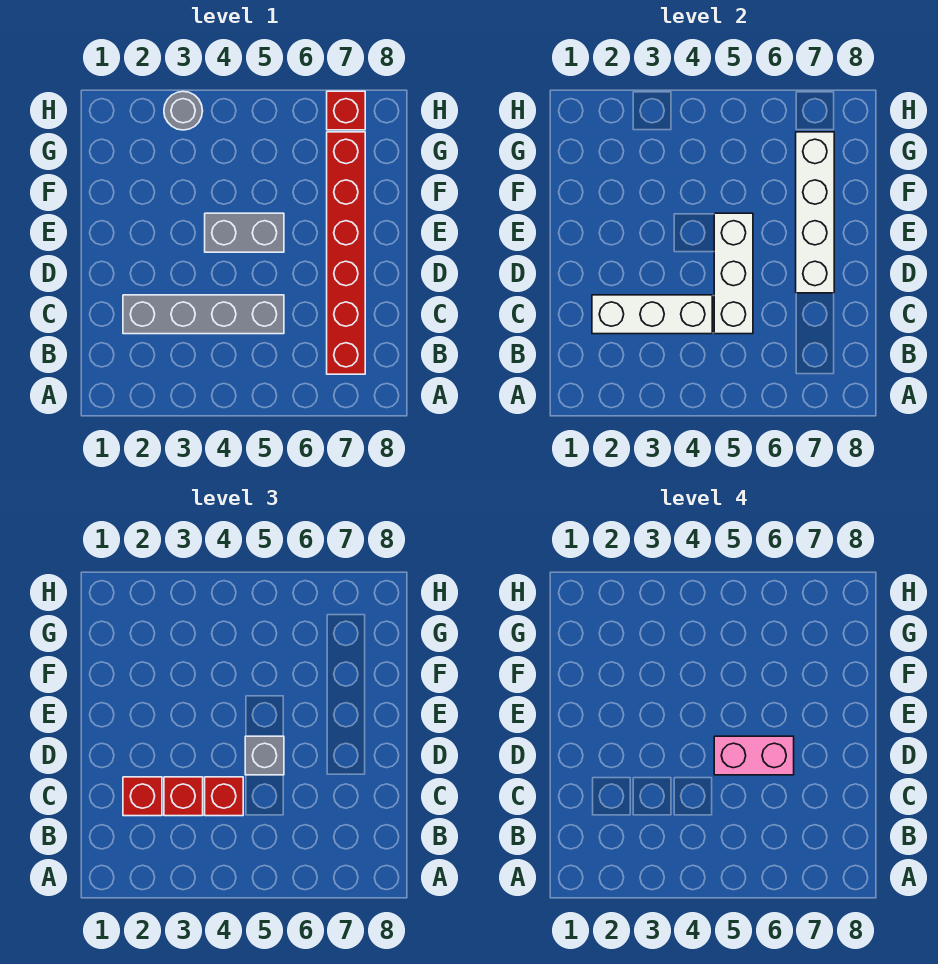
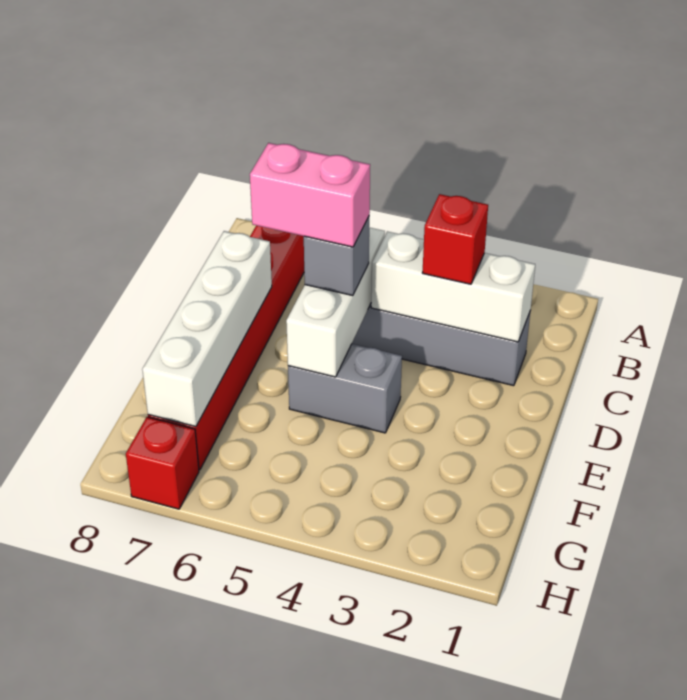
red brick C2 level 3 -> none
red brick C4 level 3 -> none
grey round brick H3 level 1 -> none

